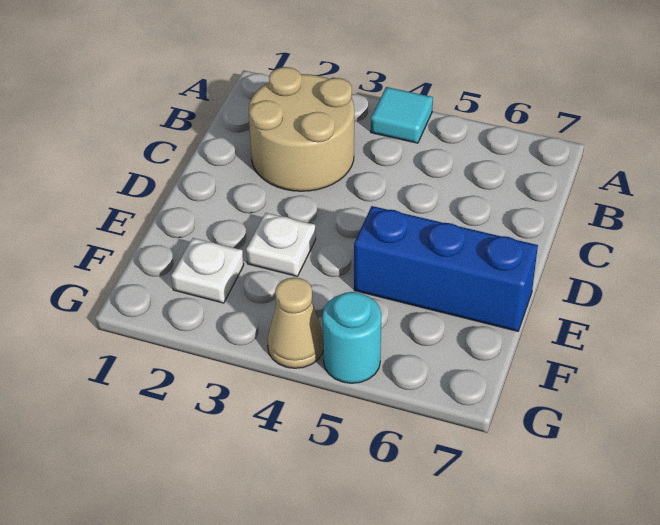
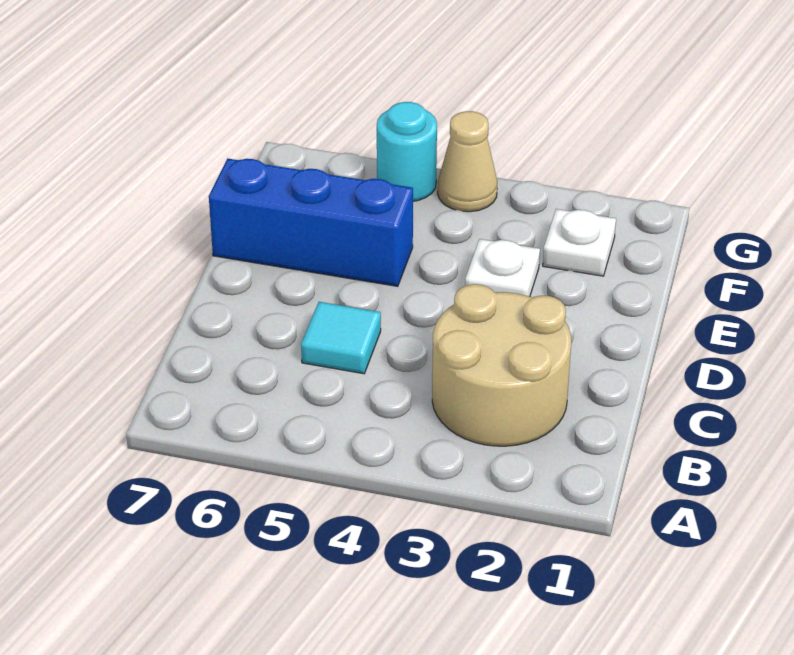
cyan tile A4 level 1 -> cyan tile C5 level 1

